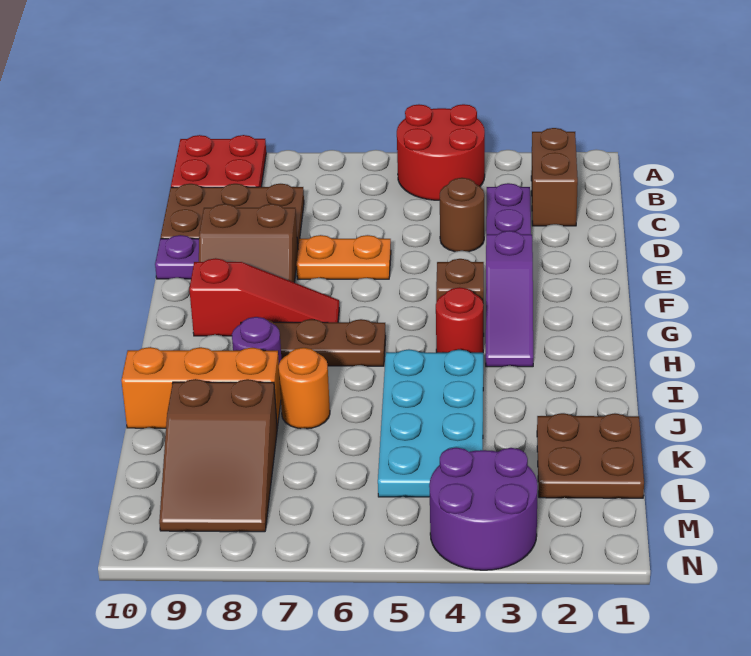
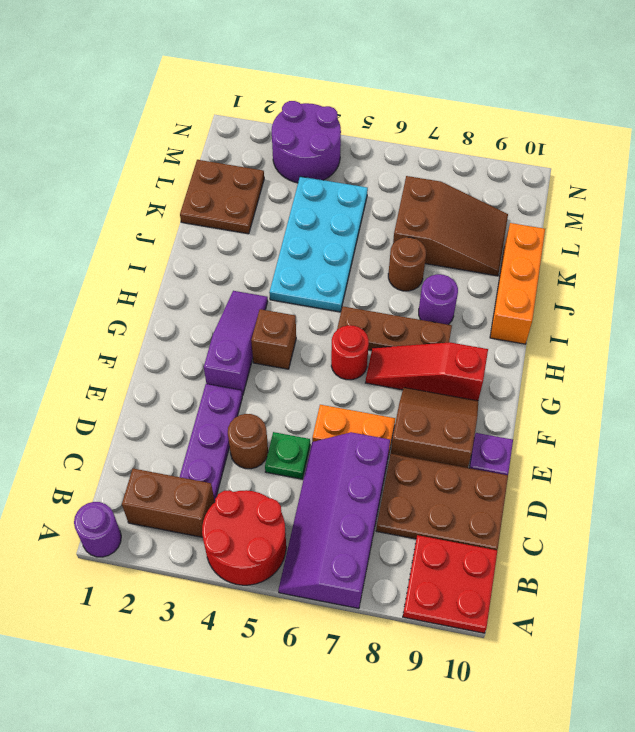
none -> purple round brick A1 level 1
none -> purple slope A6:D7 level 1 top 7
brown brick B2:C2 level 1 -> brown brick B2:B3 level 1
none -> green plate D5 level 1
red round brick H4 level 1 -> red round brick G6 level 1
orange round brick J7 level 1 -> brown round brick J7 level 1
orange brick J8:J10 level 1 -> orange brick I10:K10 level 1
brown slope K8:M9 level 1 top K -> brown slope K7:L9 level 1 top 7

